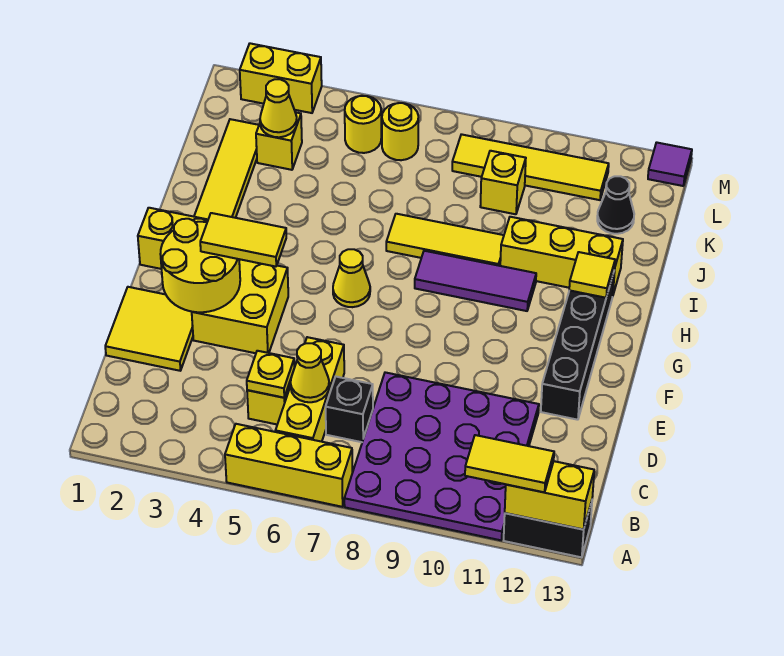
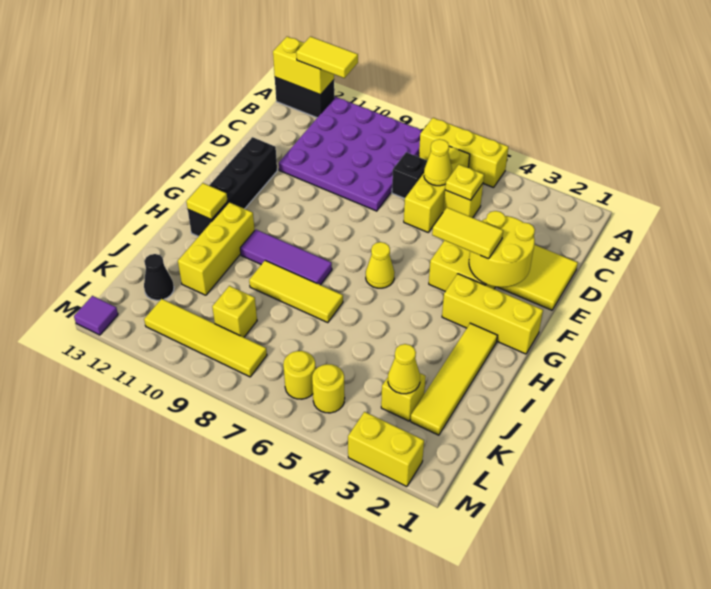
yellow brick I10:I12 level 1 -> yellow brick H11:J11 level 1

